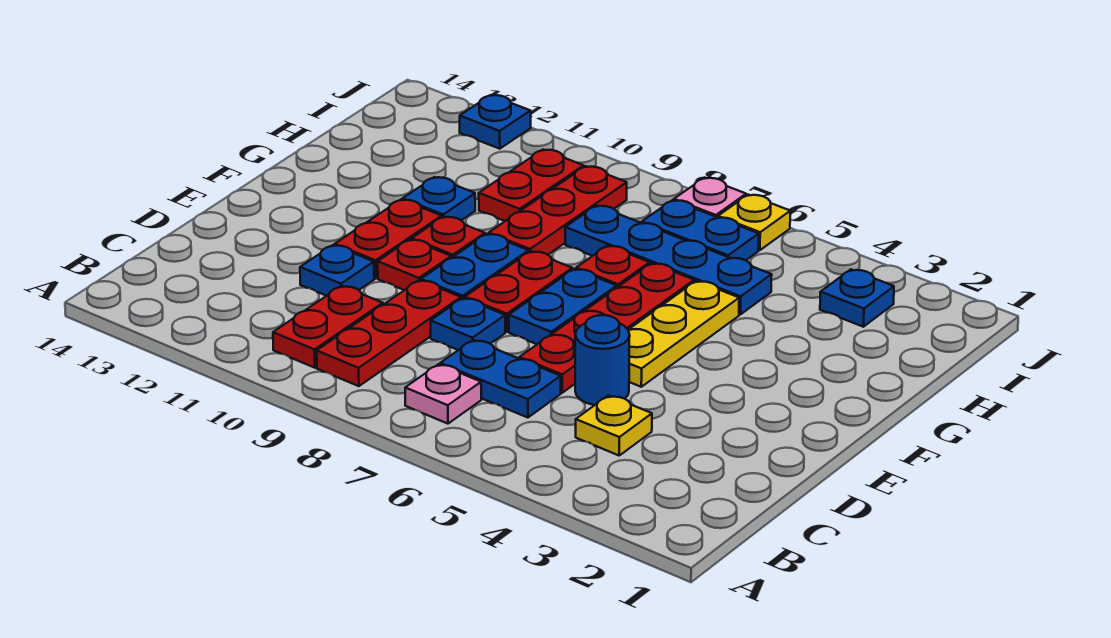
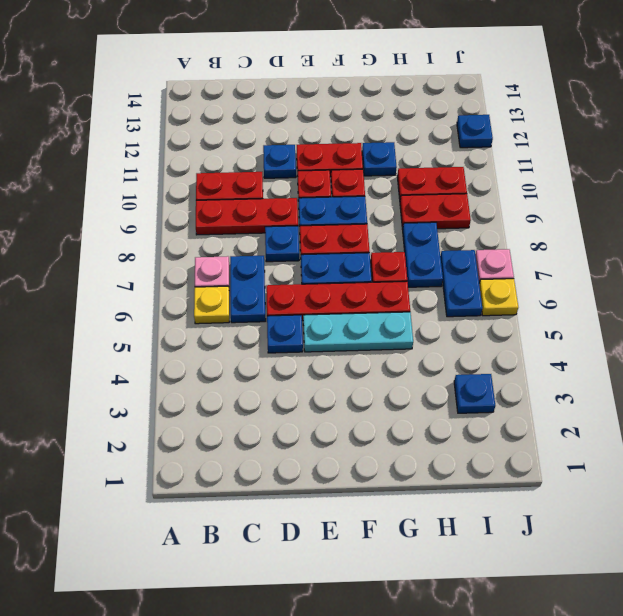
yellow plate C4 level 1 -> yellow plate B6 level 1
blue round brick D5 level 1 -> blue plate D5 level 1
yellow plate E5:G5 level 1 -> cyan plate E5:G5 level 1
red plate G9:I9 level 1 -> red plate H9:I9 level 1
blue plate H5:H8 level 1 -> blue plate H7:H8 level 1

